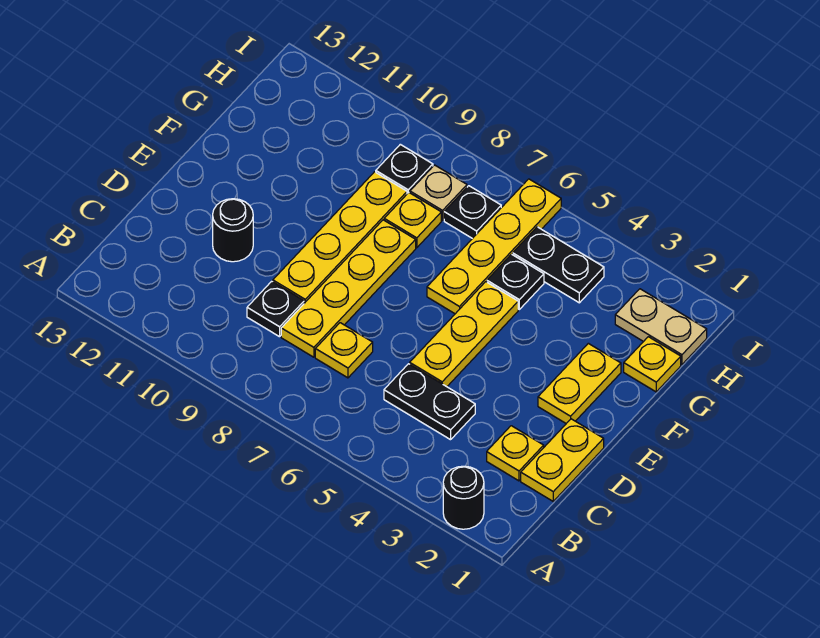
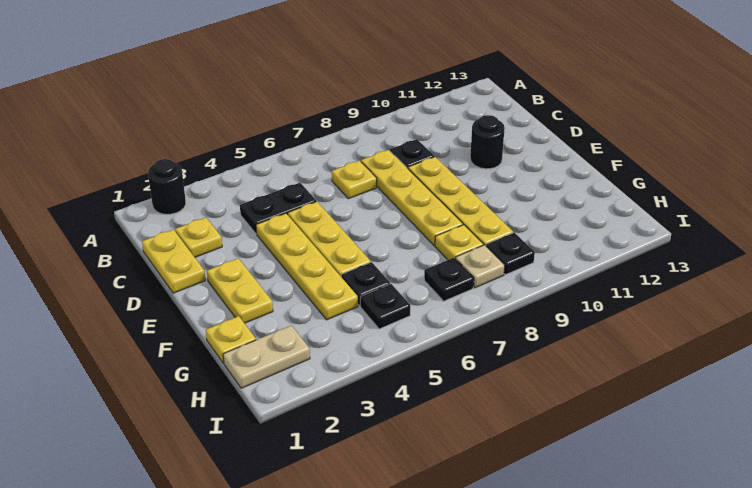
yellow plate F6:I6 level 1 -> yellow plate D4:G4 level 1
black plate H4:H5 level 1 -> black plate H5 level 1

